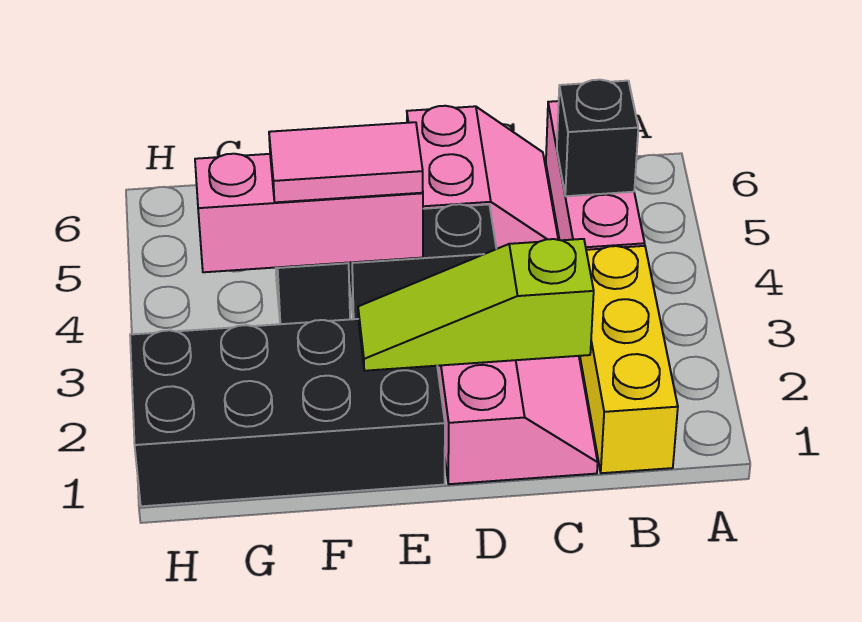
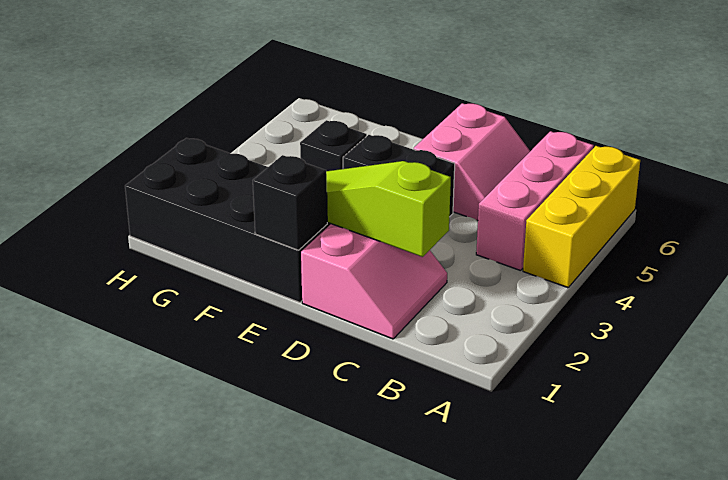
yellow brick B1:B3 level 1 -> yellow brick A4:A6 level 1
black brick B5 level 2 -> black brick E1 level 2
pink brick E4:G4 level 2 -> none
pink tile E4:F4 level 3 -> none

